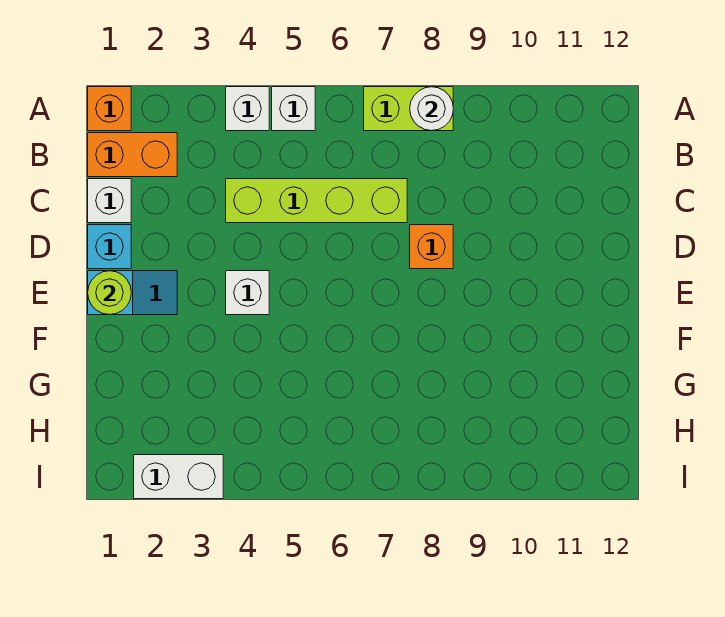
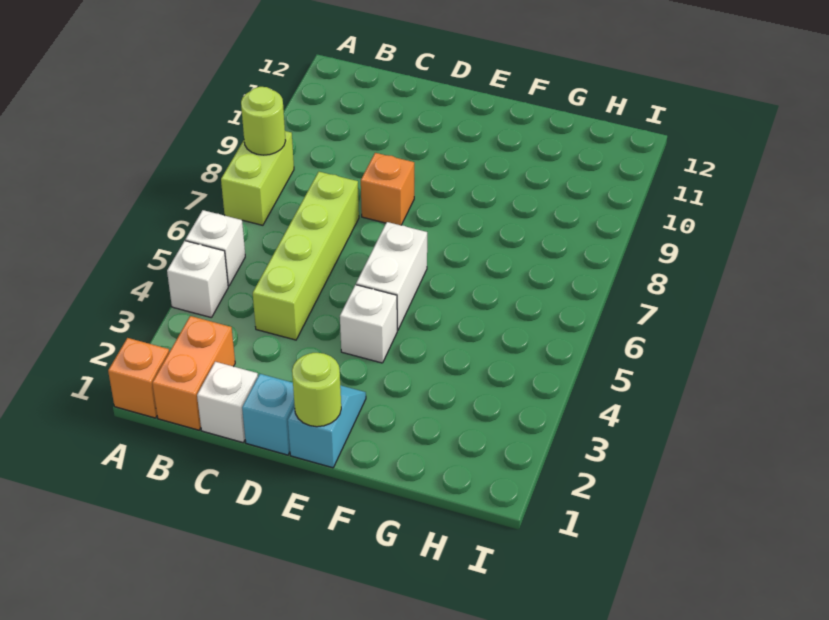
white round brick A8 level 2 -> lime round brick A8 level 2
white brick I2:I3 level 1 -> white brick E5:E6 level 1

